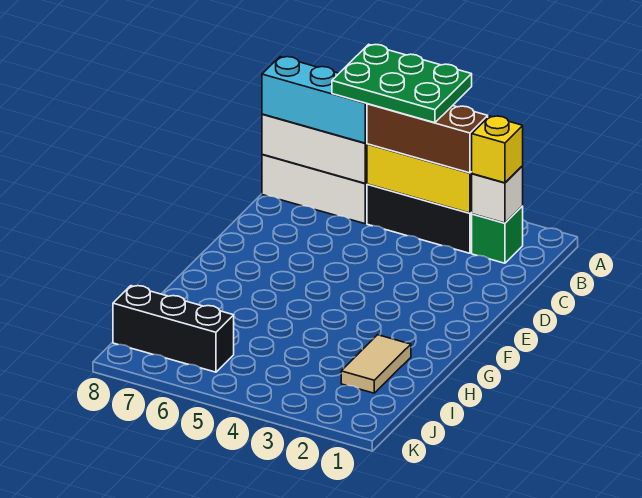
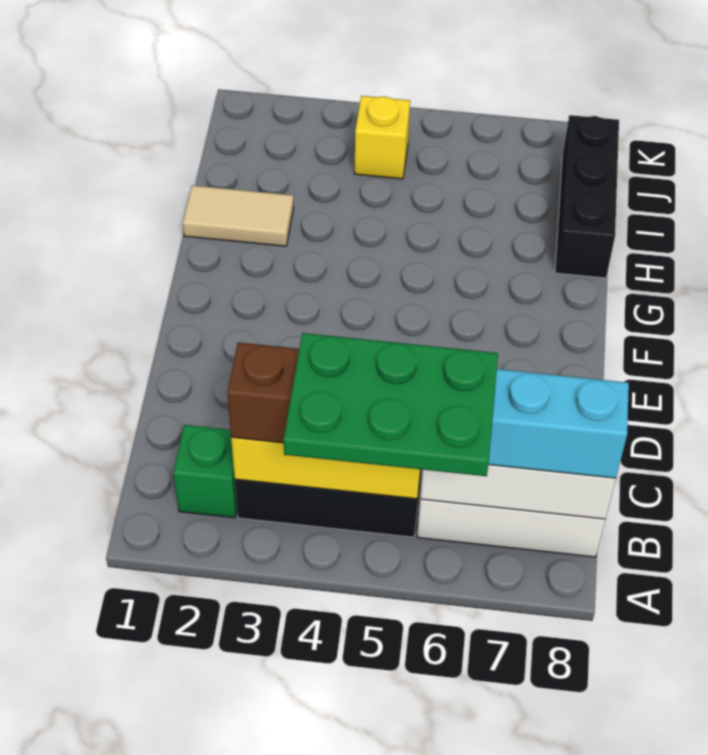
white brick B2 level 2 -> none
yellow brick B2 level 3 -> yellow brick J4 level 1
tan tile H2:I2 level 1 -> tan tile H1:H2 level 1
black brick J6:J8 level 1 -> black brick H8:J8 level 1

